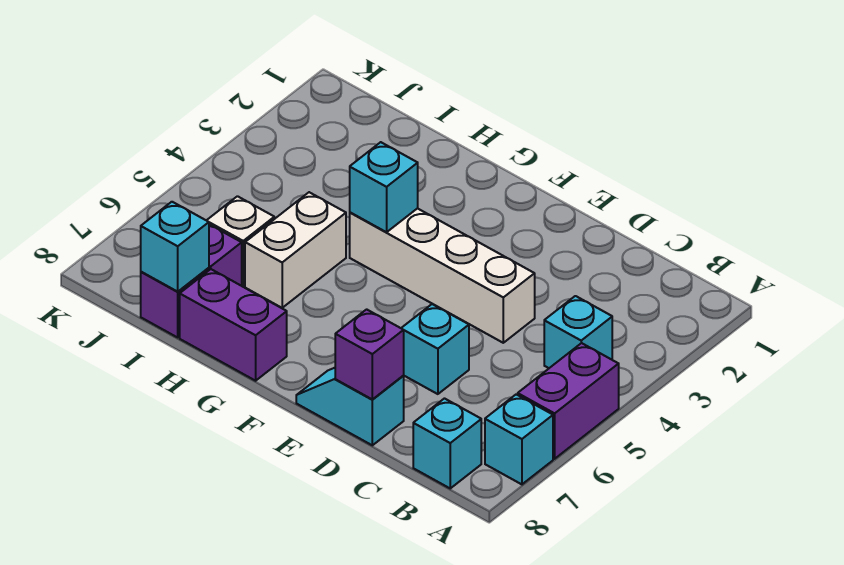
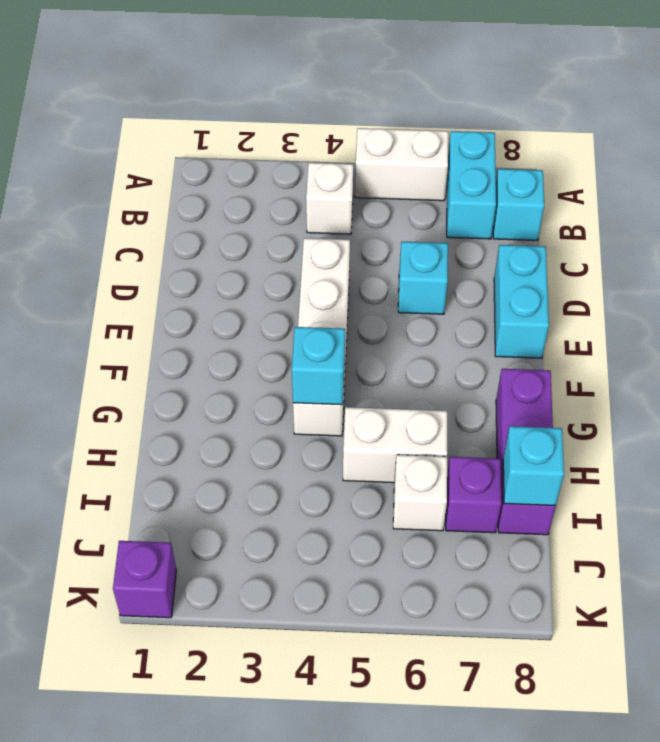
purple brick A5:A6 level 1 -> white brick A5:A6 level 1
cyan brick A7 level 1 -> cyan brick A7:B7 level 1
cyan brick B4 level 1 -> white brick B4 level 1
cyan slope D8:E8 level 1 top D -> cyan brick D8:E8 level 1
purple brick D8 level 2 -> purple brick K1 level 1

